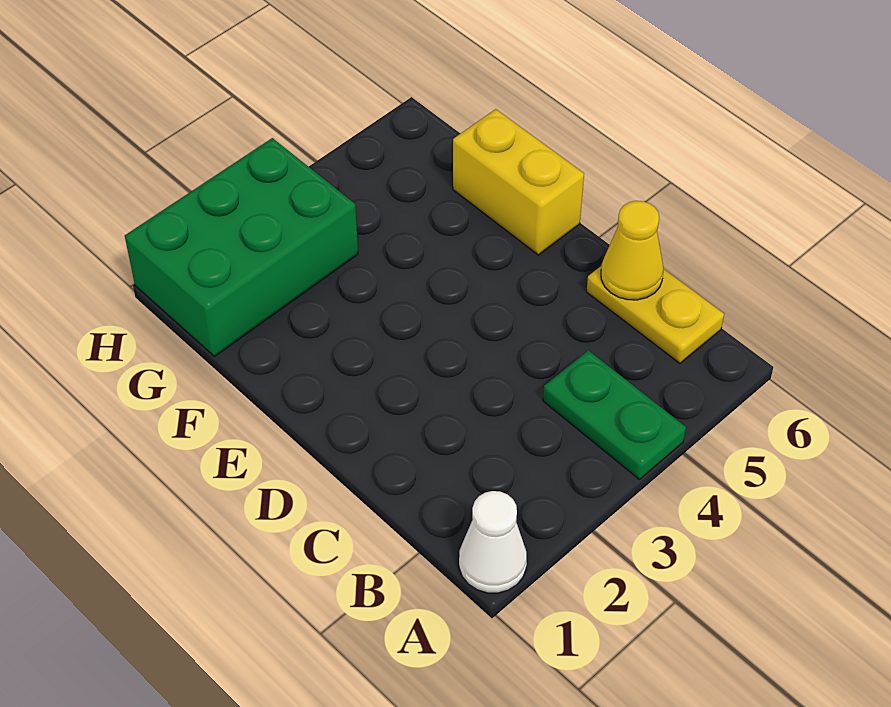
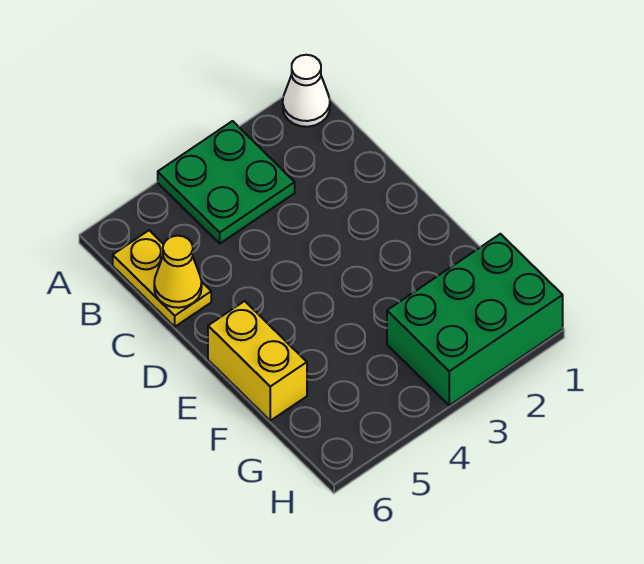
green plate A4:B4 level 1 -> green plate A3:B4 level 1

